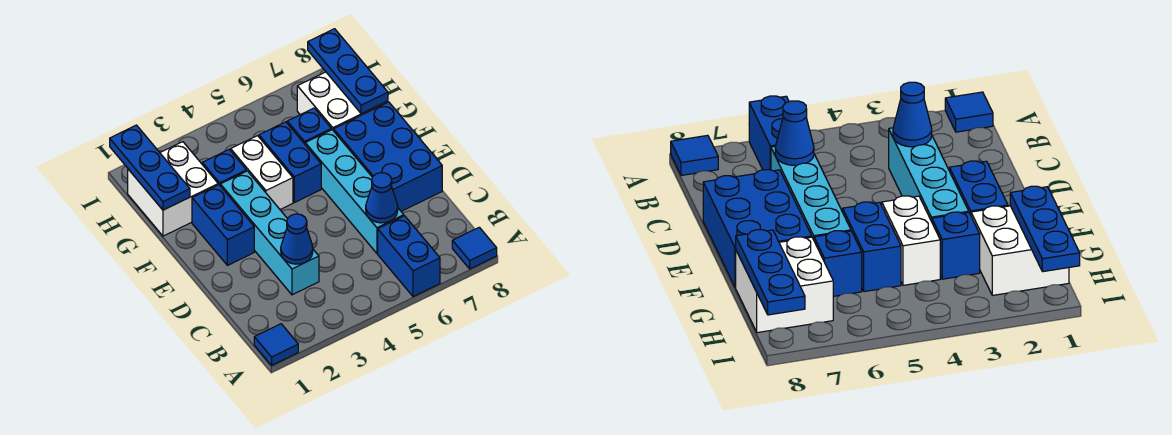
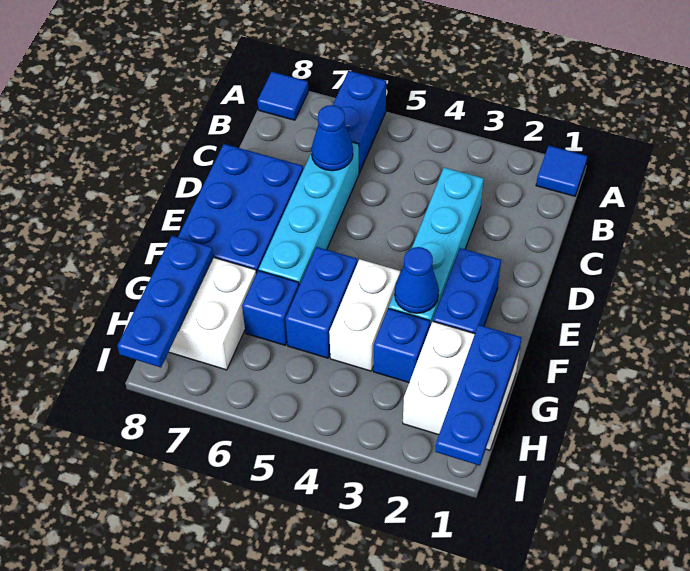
blue cone C3 level 2 -> blue cone F3 level 2

